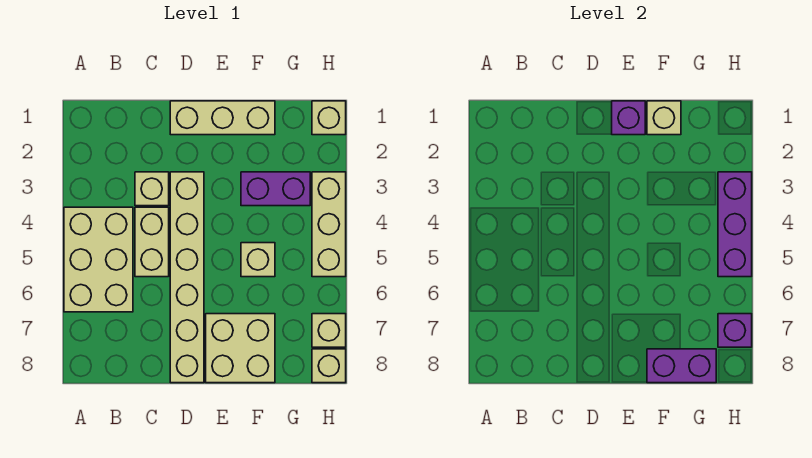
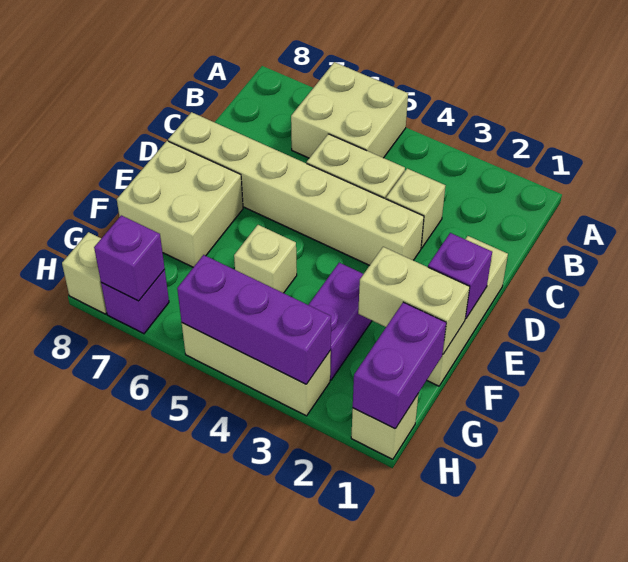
tan brick A4:B6 level 1 -> tan brick A5:B6 level 1
tan brick F1 level 2 -> tan brick F1:F2 level 2
purple brick F8:G8 level 2 -> purple brick G1:H1 level 2
tan brick H7 level 1 -> purple brick H7 level 1

